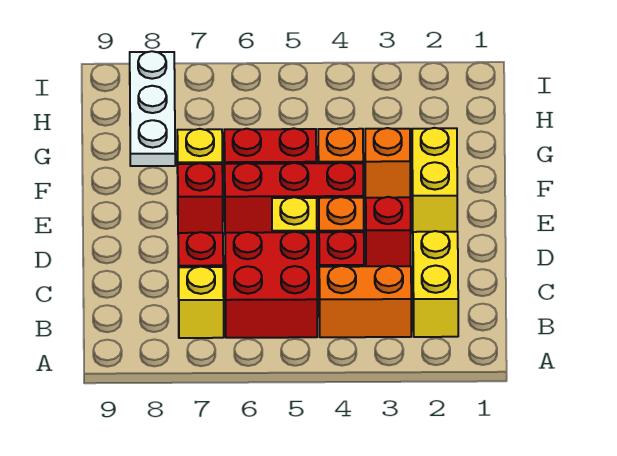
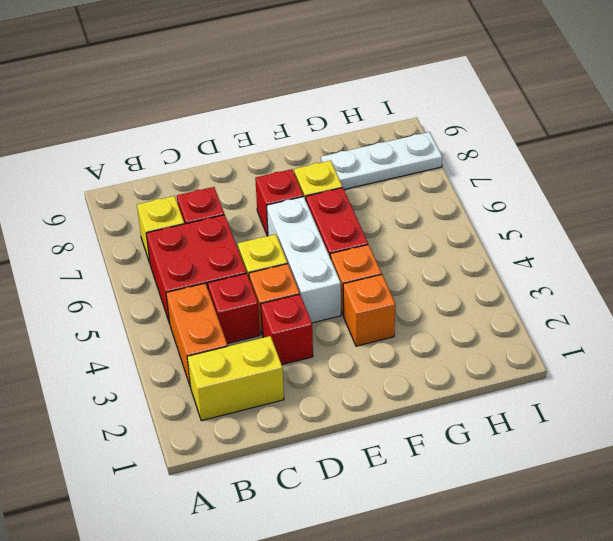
yellow brick E2:F2 level 1 -> none
red brick E4:E6 level 1 -> white brick E4:E6 level 1

